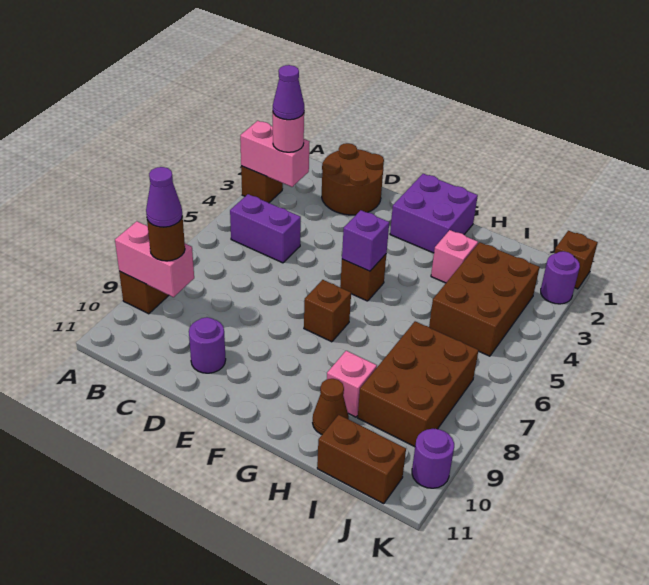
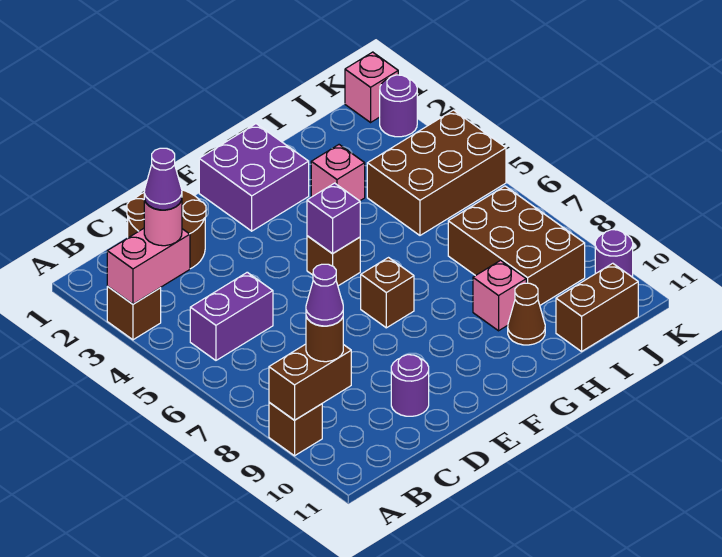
pink brick A9:B9 level 2 -> brown brick A9:B9 level 2
brown brick I3:J5 level 1 -> brown brick I4:K5 level 1
brown brick K1 level 1 -> pink brick K1 level 1

